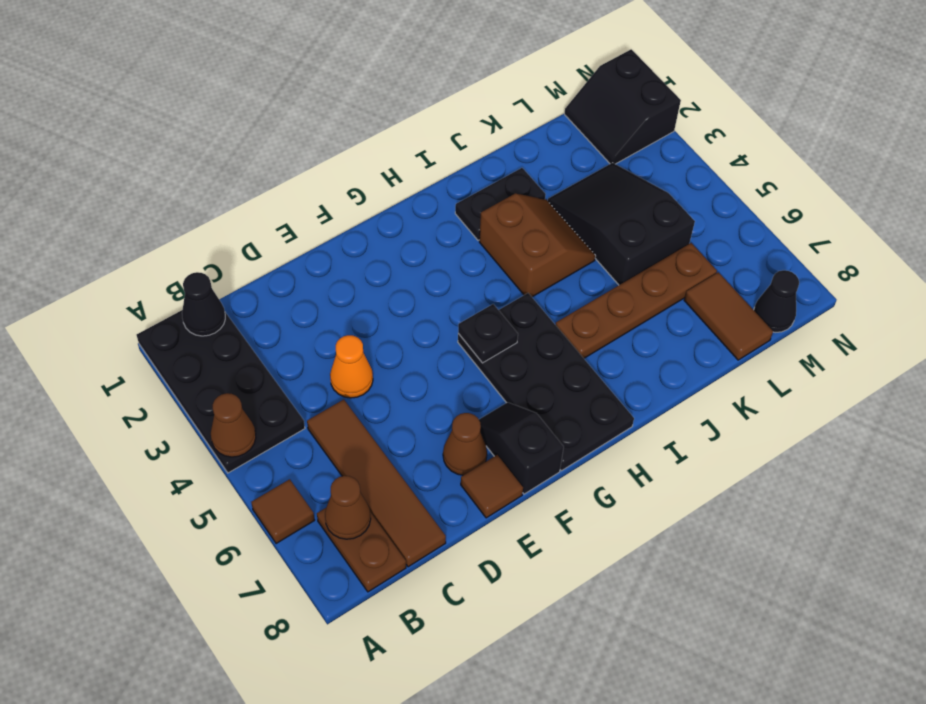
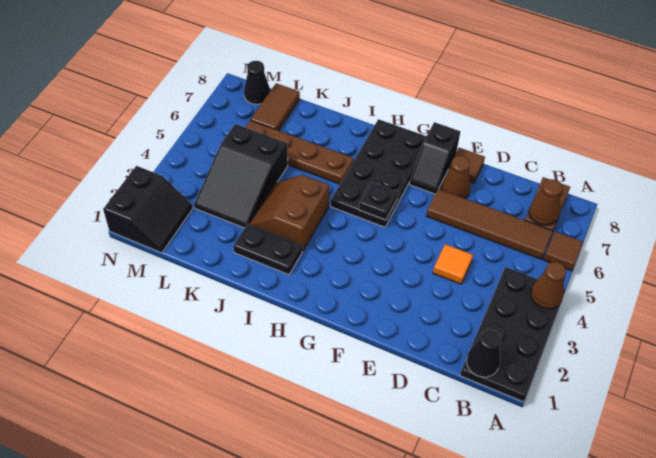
brown tile C5:C8 level 1 -> brown tile B6:E6 level 1
orange cone D4 level 1 -> orange tile D4 level 1

